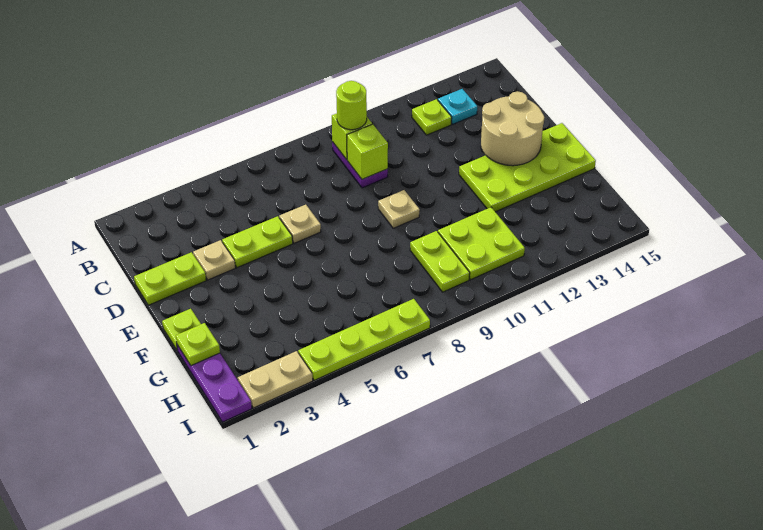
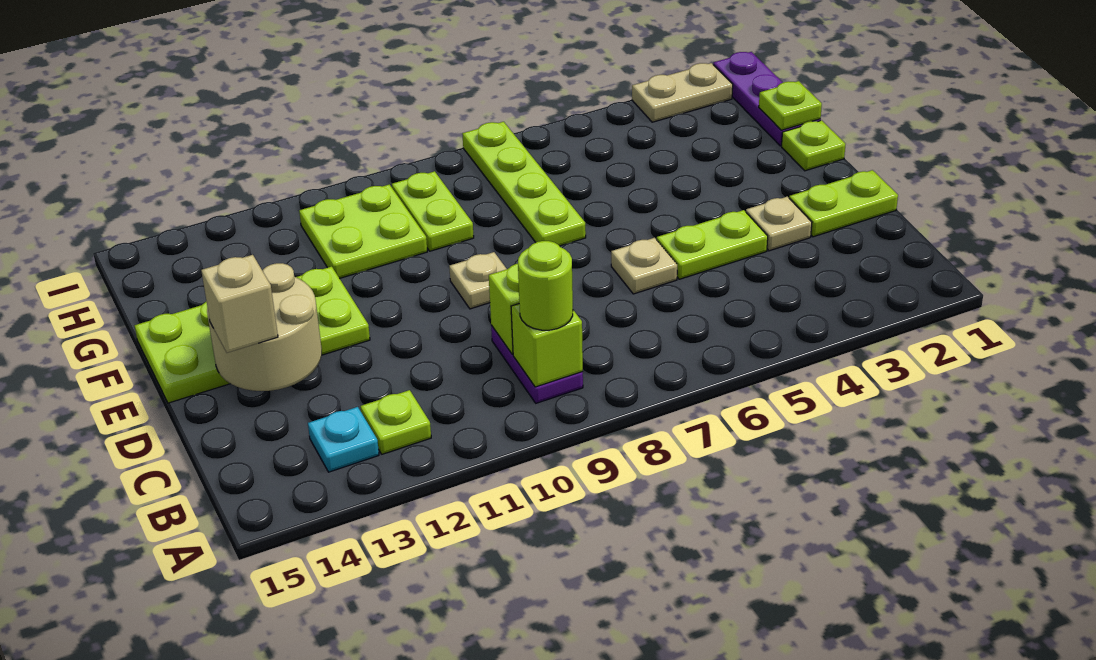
none -> tan brick D14 level 3
lime plate I4:I7 level 1 -> lime plate F7:I7 level 1

